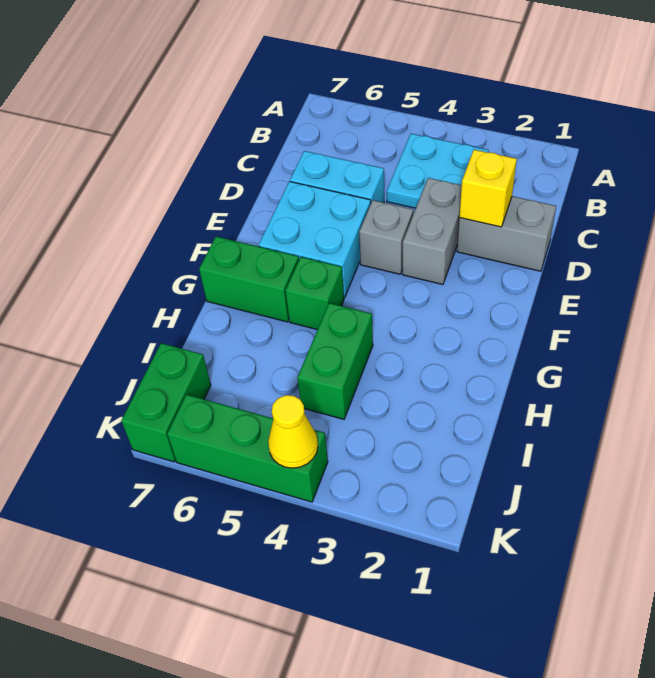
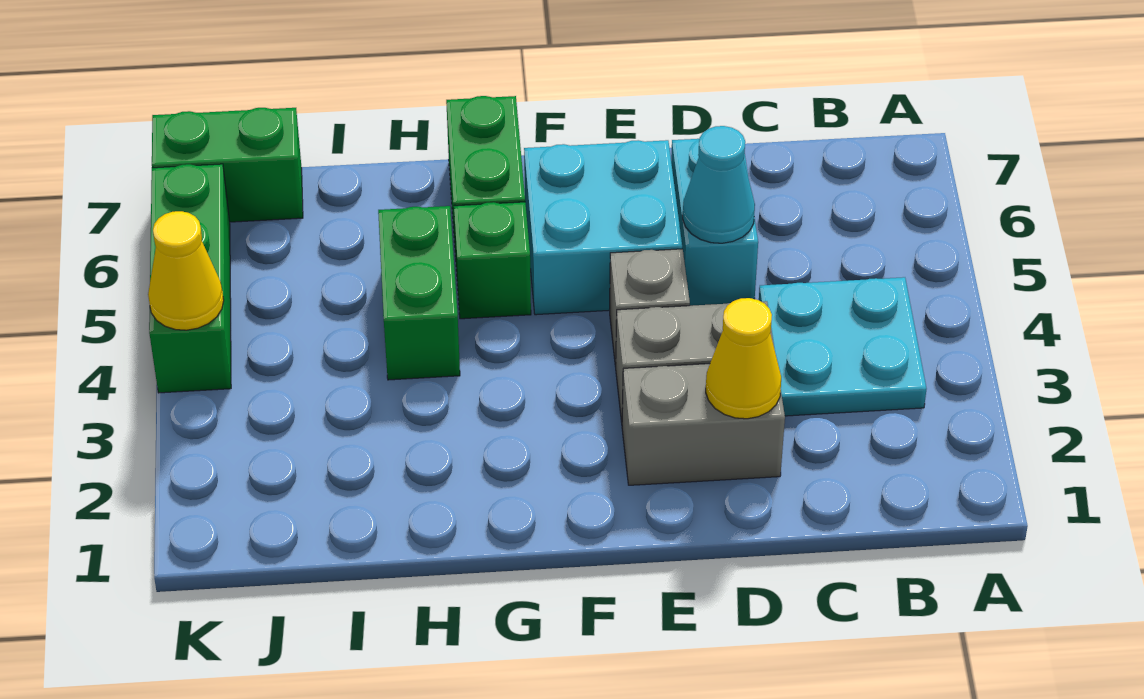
grey brick D1:D2 level 1 -> grey brick D2:E2 level 1
yellow brick D2 level 2 -> yellow cone D2 level 2
none -> cyan cone D5 level 2
green brick H4:I4 level 1 -> green brick H4:H5 level 1

